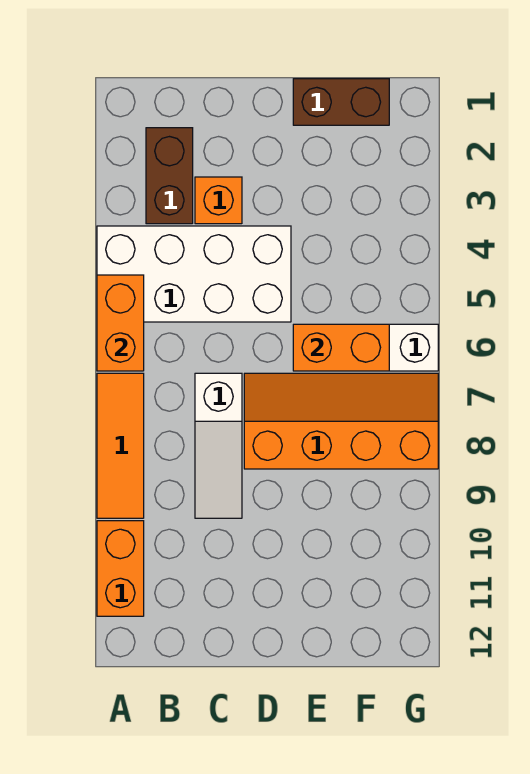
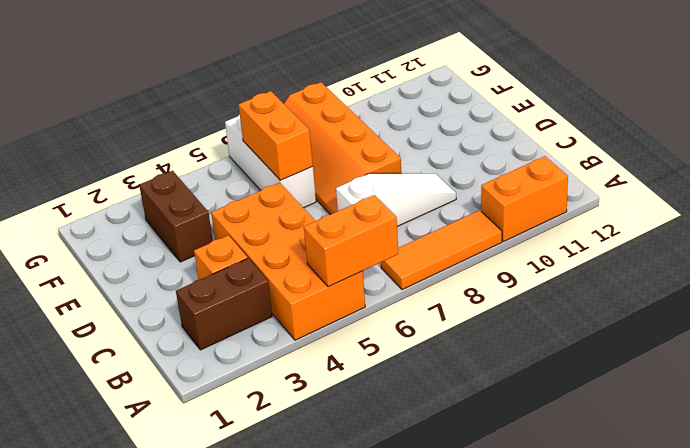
white brick A4:D5 level 1 -> orange brick A4:D5 level 1
brown brick E1:F1 level 1 -> brown brick E3:F3 level 1

